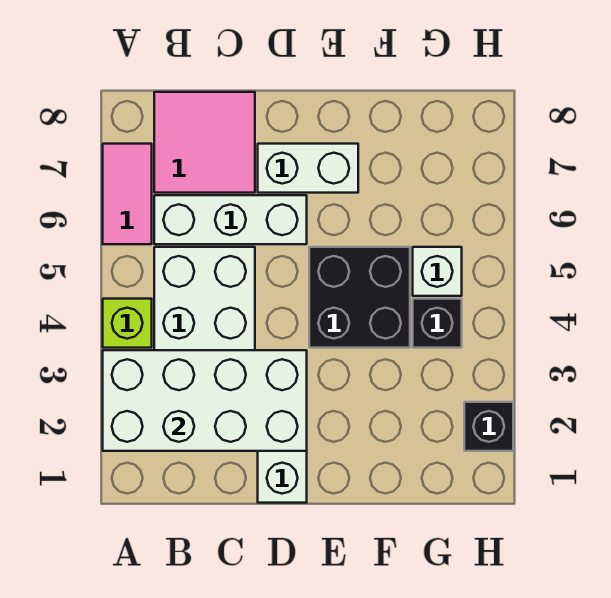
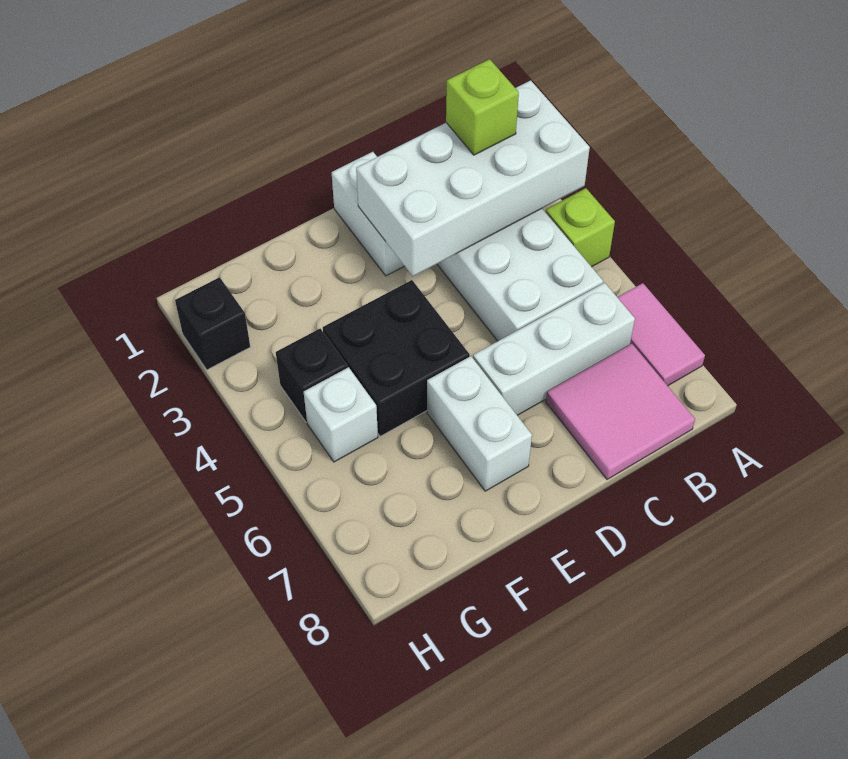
none -> lime brick B2 level 3
white brick D7:E7 level 1 -> white brick E6:E7 level 1

